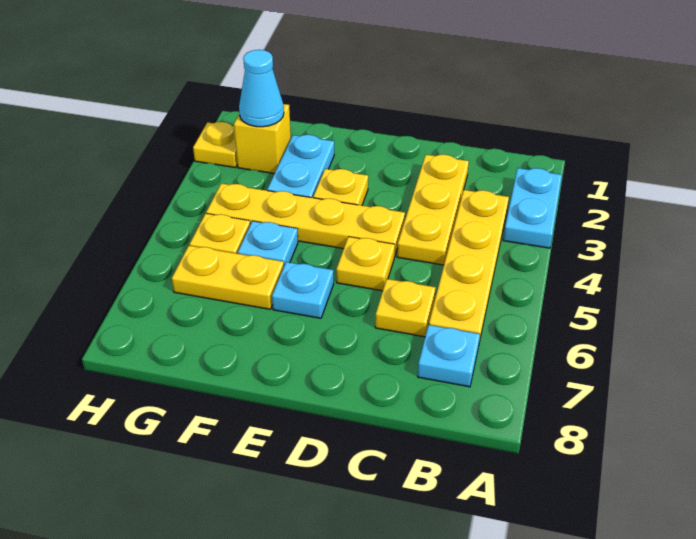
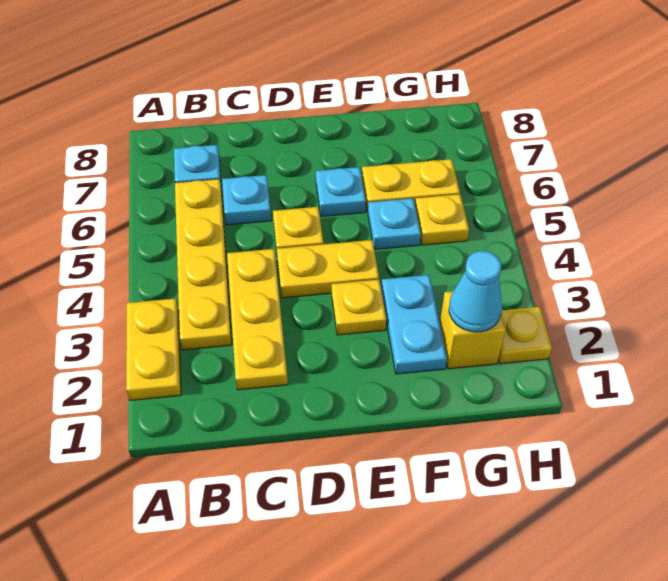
cyan plate A2:A3 level 1 -> yellow plate A2:A3 level 1
yellow plate C6 level 1 -> cyan plate C6 level 1
yellow plate D4:G4 level 1 -> yellow plate D4:E4 level 1

